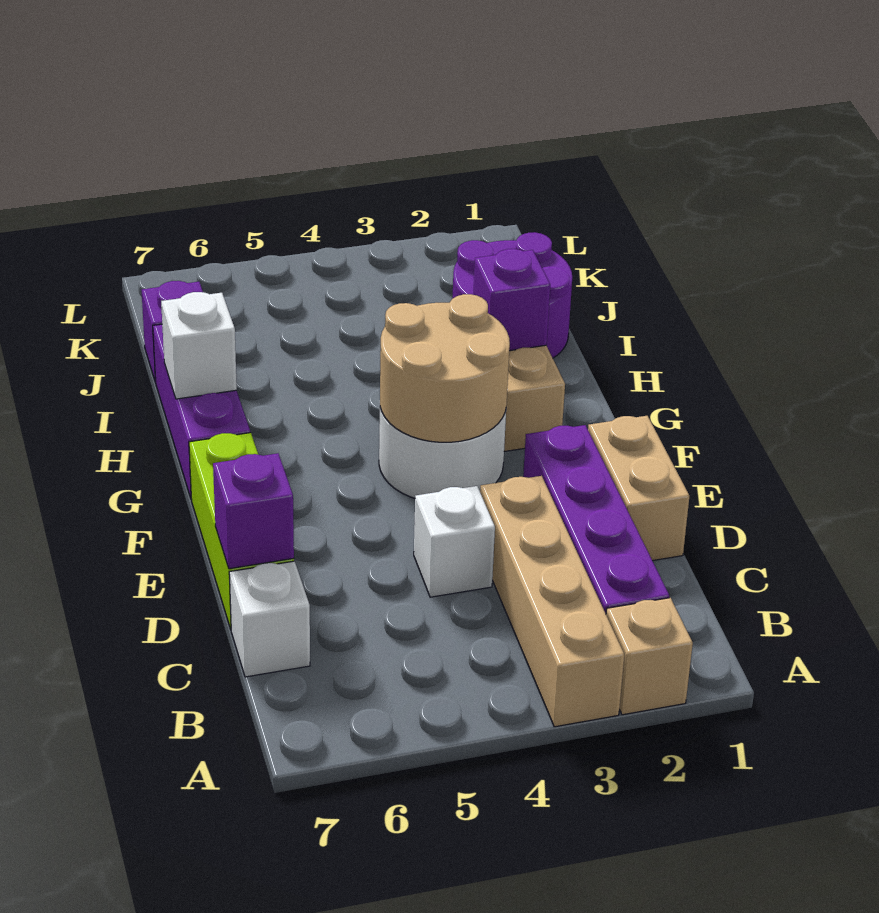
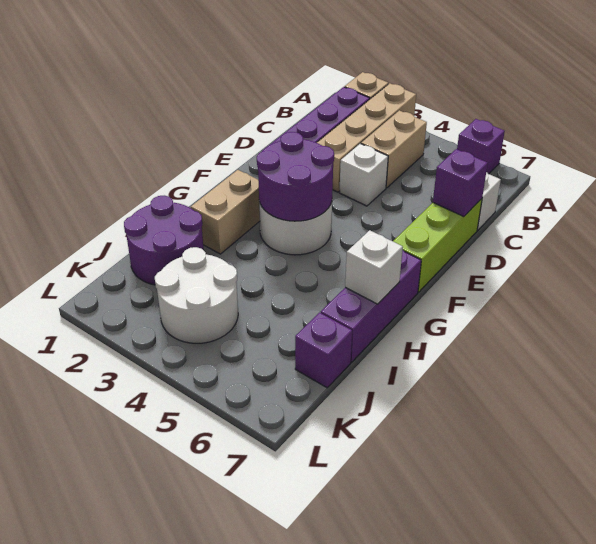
tan brick D1:E1 level 1 -> tan brick B4:C4 level 1
tan round brick F3:G4 level 2 -> purple round brick F3:G4 level 2
purple brick H2 level 2 -> purple brick A6 level 1
none -> white round brick J3:K4 level 1

